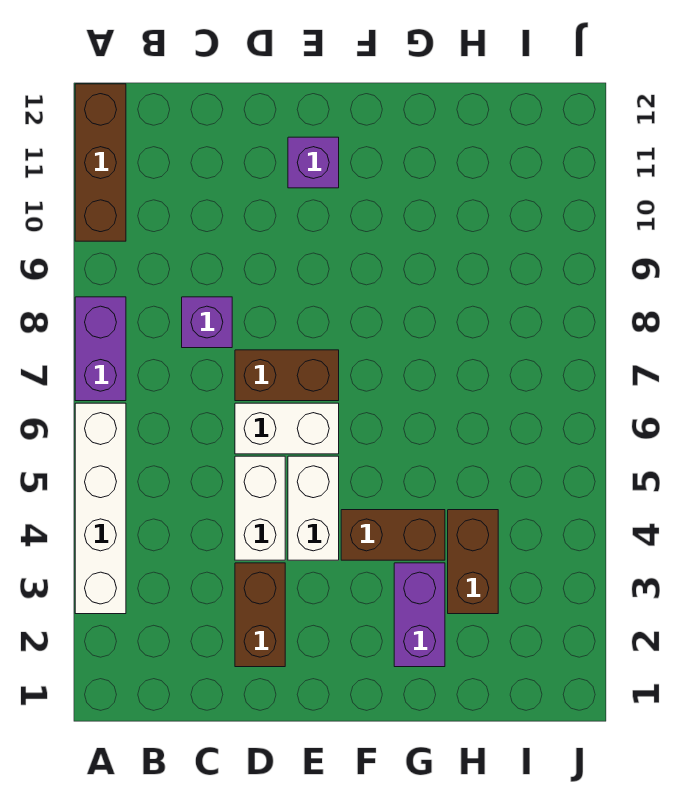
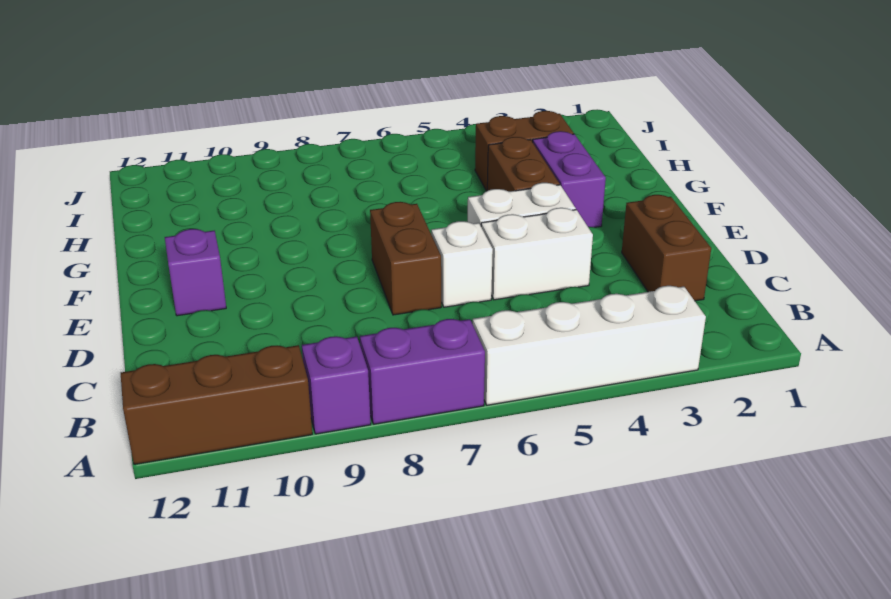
purple brick C8 level 1 -> purple brick A9 level 1
brown brick D2:D3 level 1 -> brown brick C2:D2 level 1
white brick D6:E6 level 1 -> white brick D6 level 1
purple brick G2:G3 level 1 -> purple brick F3:G3 level 1

